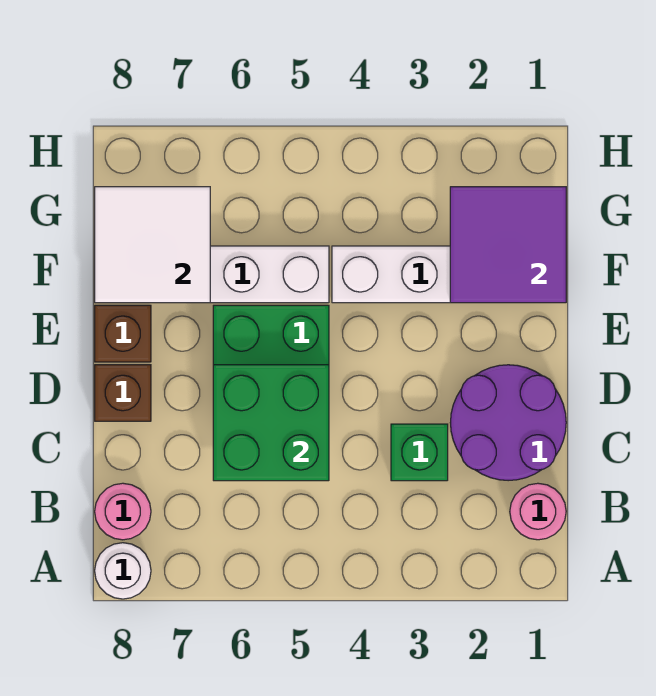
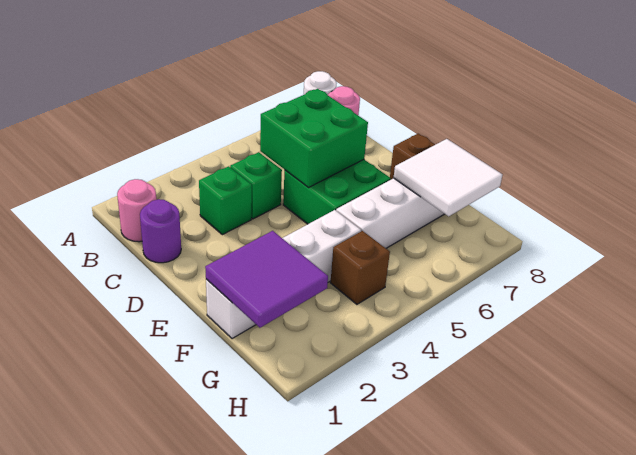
purple round brick C1:D2 level 1 -> purple round brick C1 level 1
none -> green brick C4 level 1
brown brick D8 level 1 -> brown brick G4 level 1

